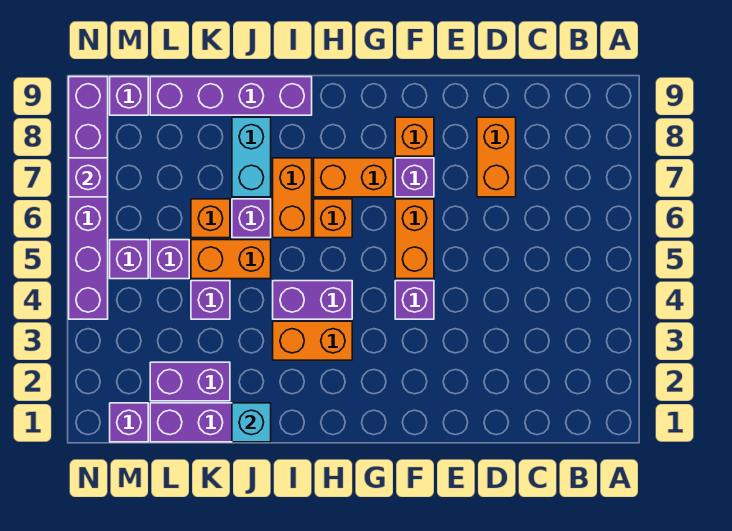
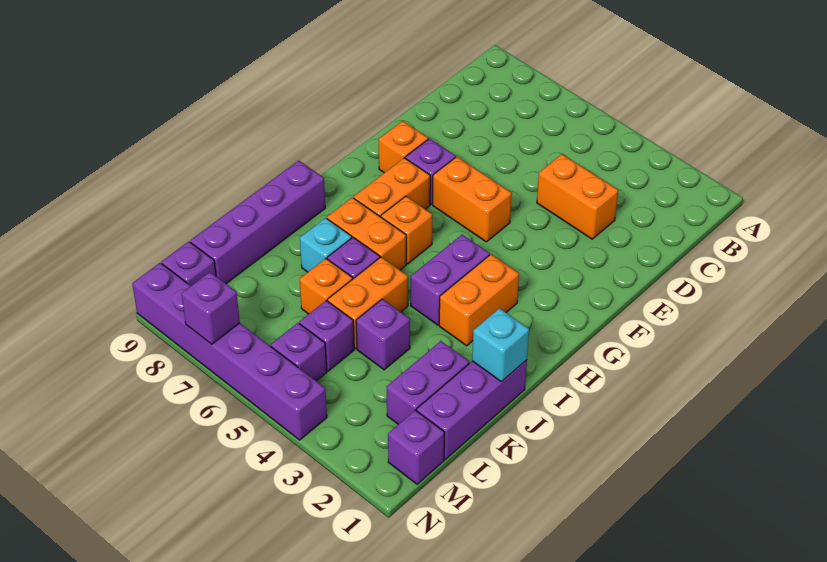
orange brick D7:D8 level 1 -> orange brick D3:D4 level 1
purple brick F4 level 1 -> none
cyan brick J7:J8 level 1 -> cyan brick J7 level 1

